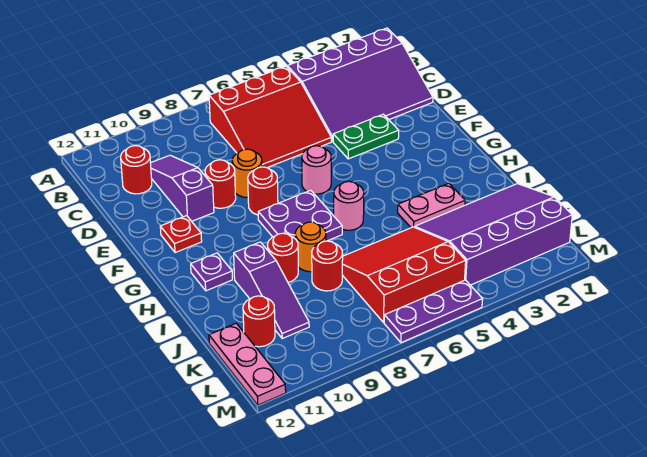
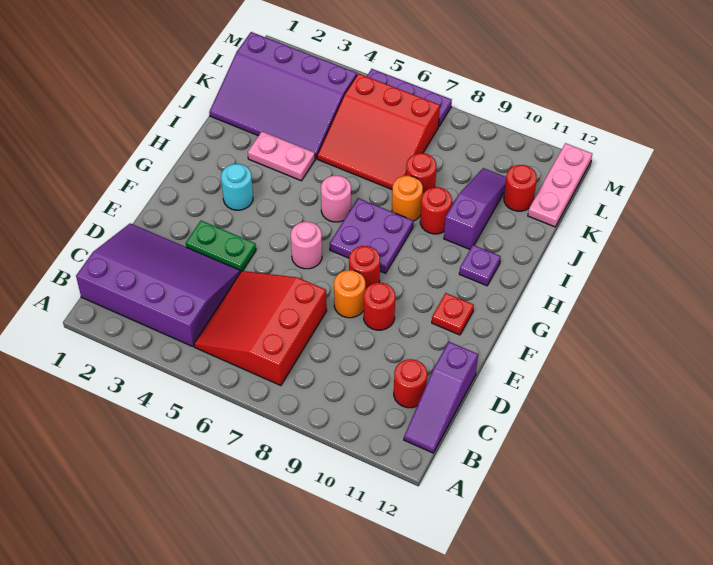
red slope B5:D7 level 1 top B -> red slope B5:D7 level 1 top 7
purple slope C10:E10 level 1 top E -> purple slope B12:D12 level 1 top D
none -> cyan round brick G3 level 1

